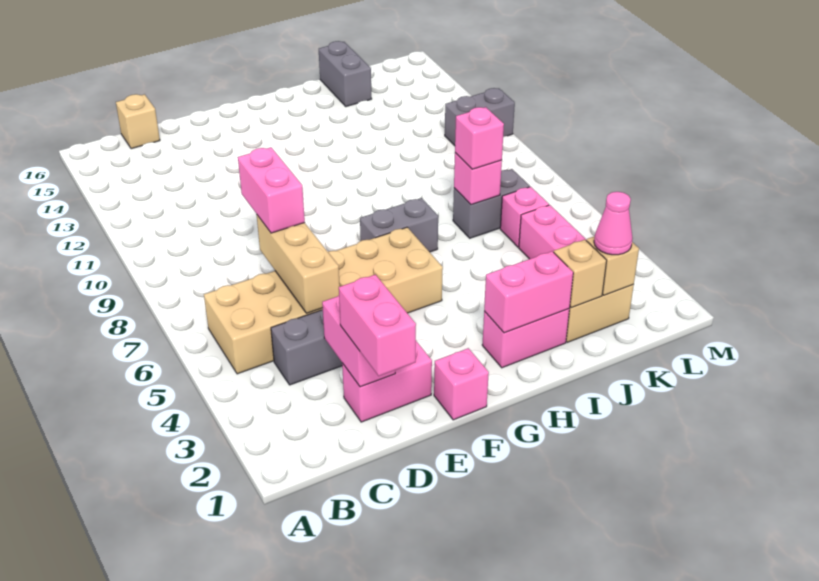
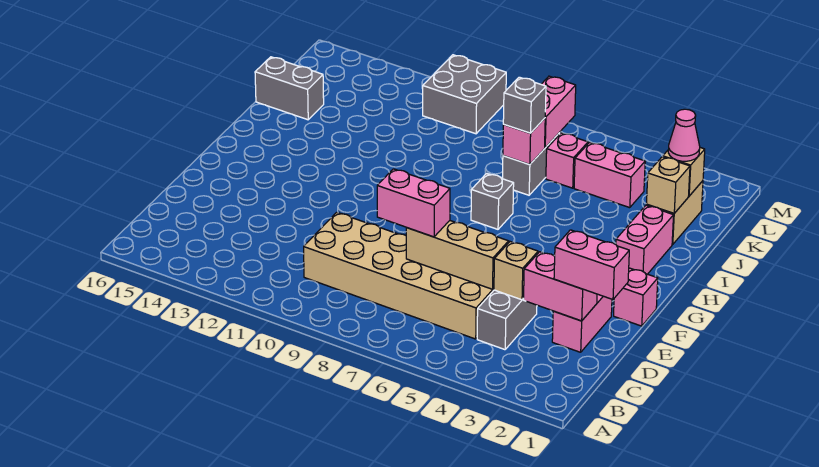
tan brick B5:G6 level 1 -> tan brick C5:D10 level 1
tan brick C16 level 1 -> tan brick D4 level 2
grey brick G7:H7 level 1 -> grey brick H7 level 1
pink brick H2:I2 level 2 -> pink brick K7:L7 level 2
pink brick J7 level 3 -> grey brick J7 level 3
grey brick L11:M11 level 1 -> grey brick L10:M11 level 1

